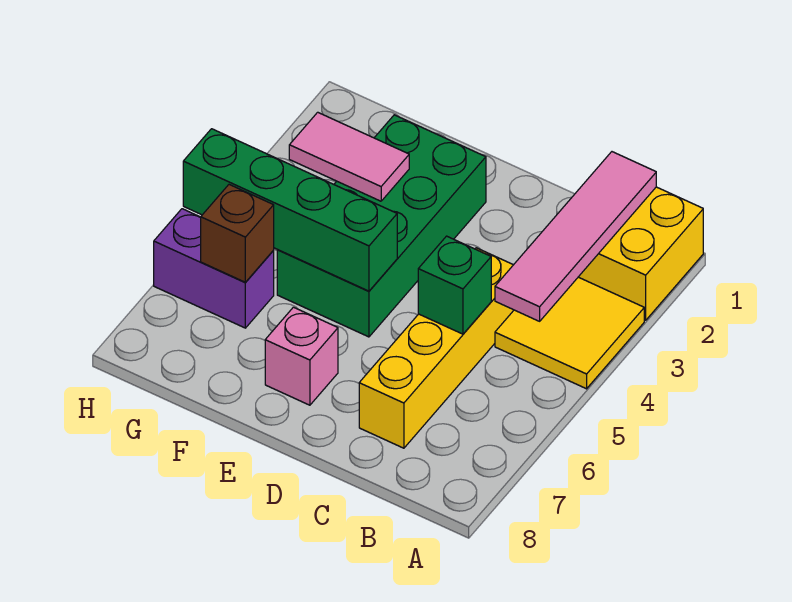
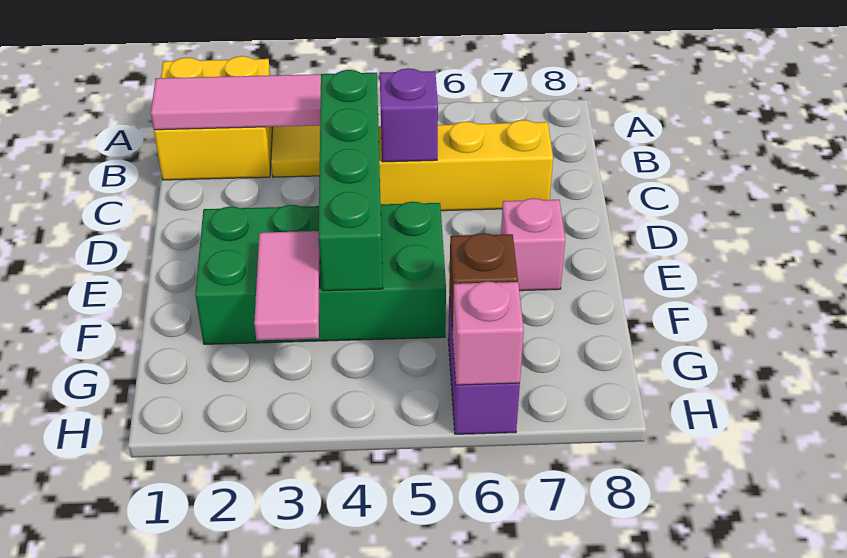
green brick C5 level 2 -> purple brick C5 level 2
green brick E5:H5 level 2 -> green brick C4:F4 level 2
none -> pink brick H6 level 2

